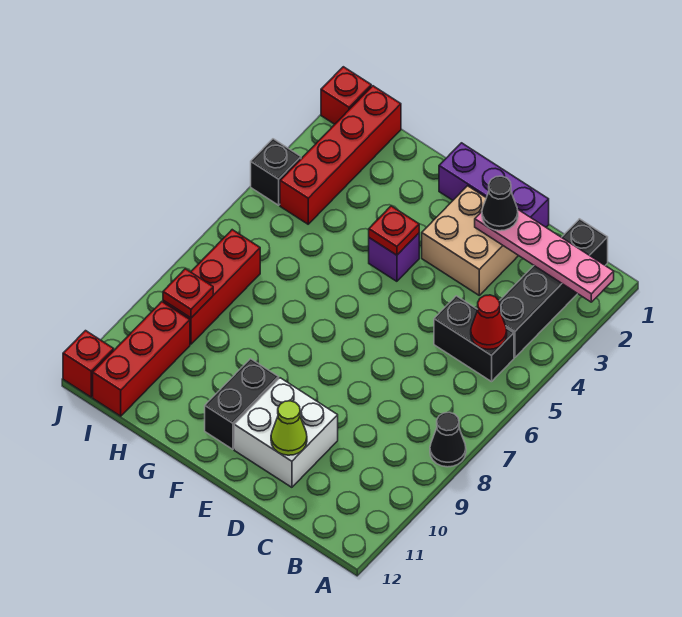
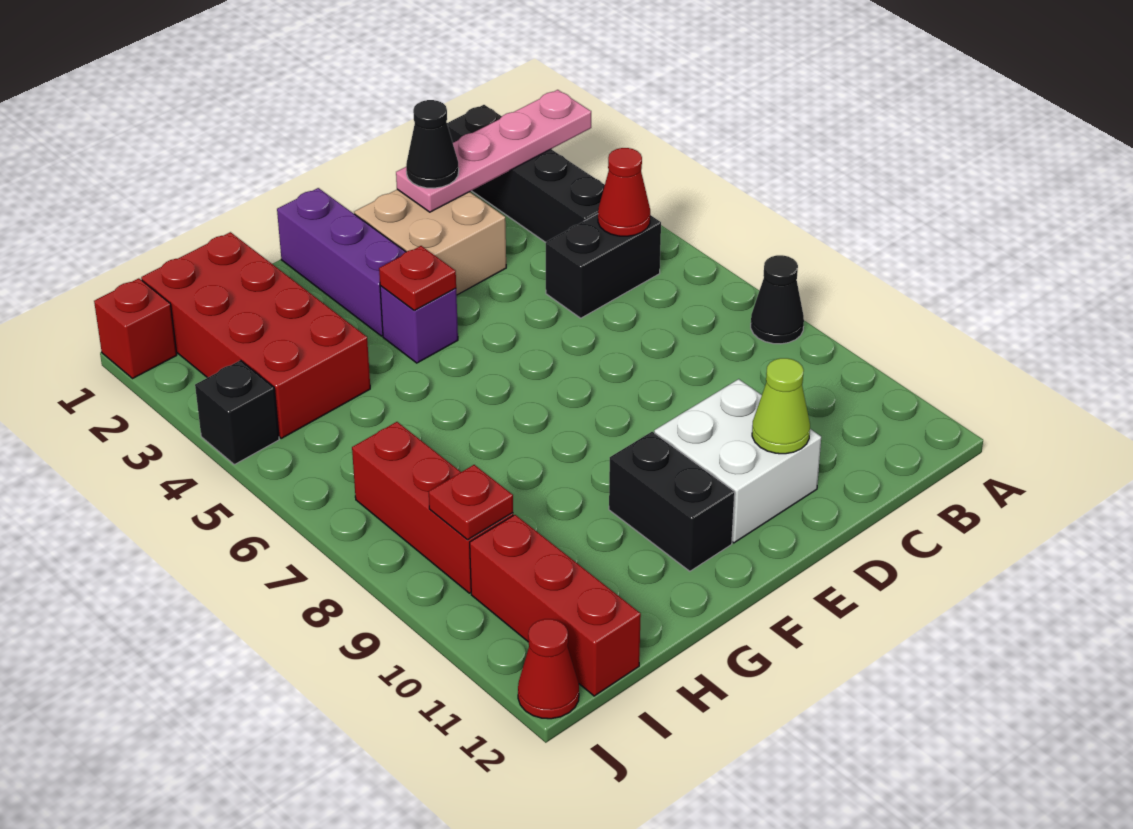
purple brick D1:F1 level 1 -> purple brick F1:F3 level 1
red brick I1:I4 level 1 -> red brick H1:I4 level 1
red brick J12 level 1 -> red cone J12 level 1

